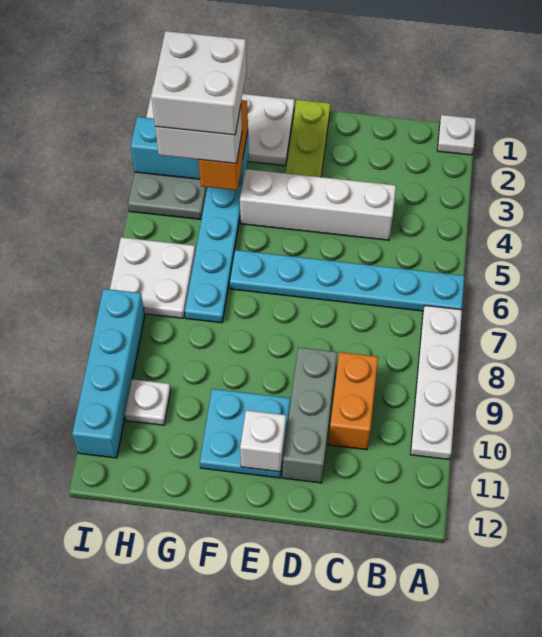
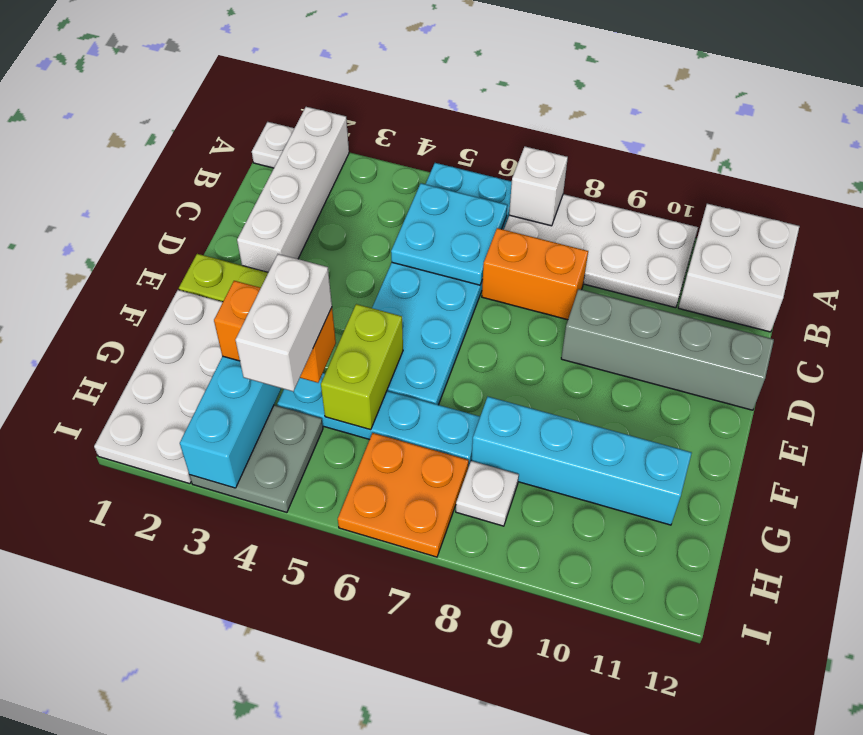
cyan plate A6:F6 level 1 -> cyan plate A5:F6 level 1
white plate A7:A10 level 1 -> white plate A7:B10 level 1
white brick C4:F4 level 1 -> white brick A2:D2 level 1
orange brick C9:C10 level 1 -> orange brick C7:C8 level 1
grey brick D9:D11 level 1 -> grey brick D9:D12 level 1
cyan plate E10:F11 level 1 -> cyan plate B5:C6 level 2
white brick E11 level 2 -> white brick A7 level 2
none -> lime brick F5:G5 level 2
white brick G3:H4 level 5 -> white brick A11:B12 level 1
white plate H6:I7 level 1 -> orange plate H6:I7 level 1
white plate H10 level 1 -> white plate H8 level 1
cyan brick I8:I11 level 1 -> cyan brick G8:G11 level 1

